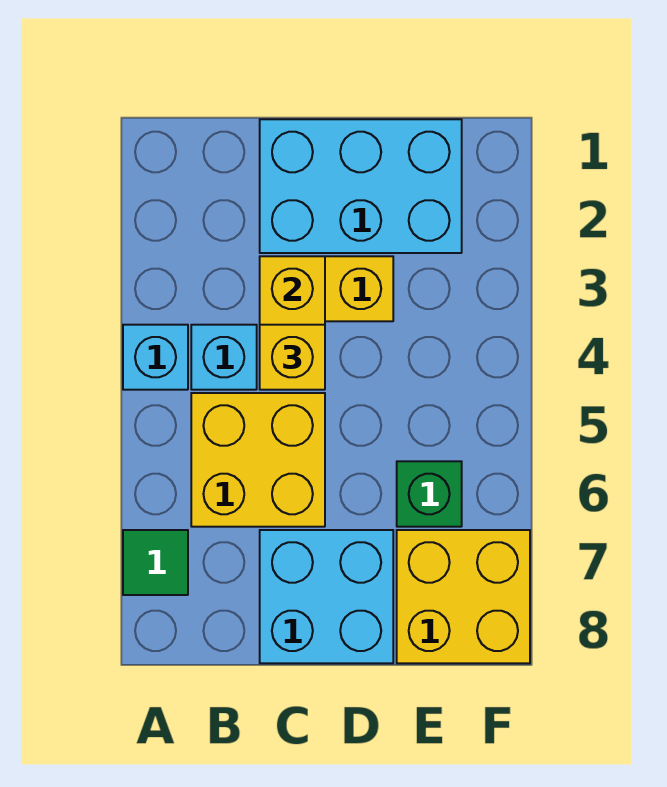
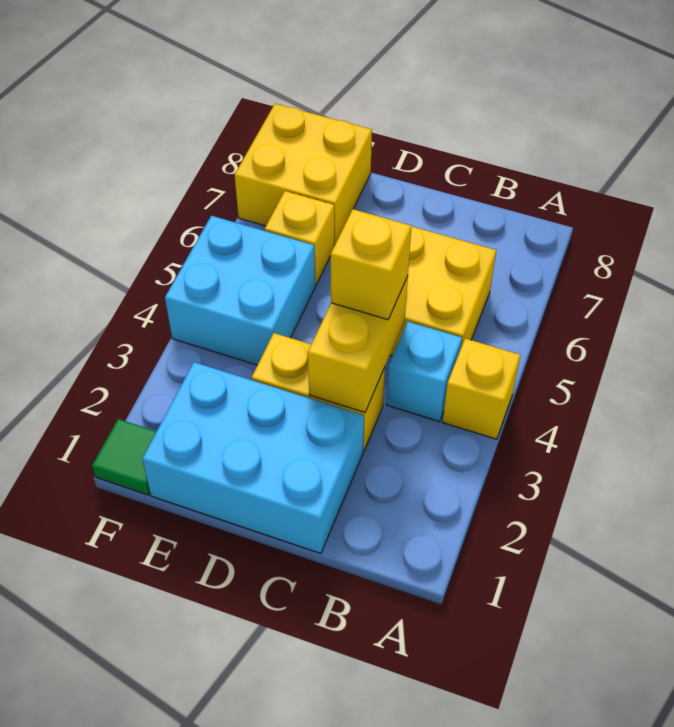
cyan brick A4 level 1 -> yellow brick A4 level 1
green tile A7 level 1 -> green tile F1 level 1
cyan brick C7:D8 level 1 -> cyan brick E4:F5 level 1
green brick E6 level 1 -> yellow brick E6 level 1

